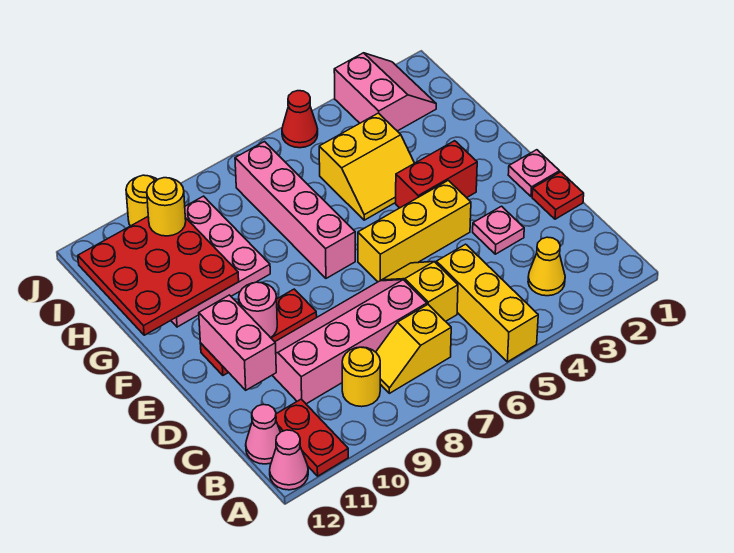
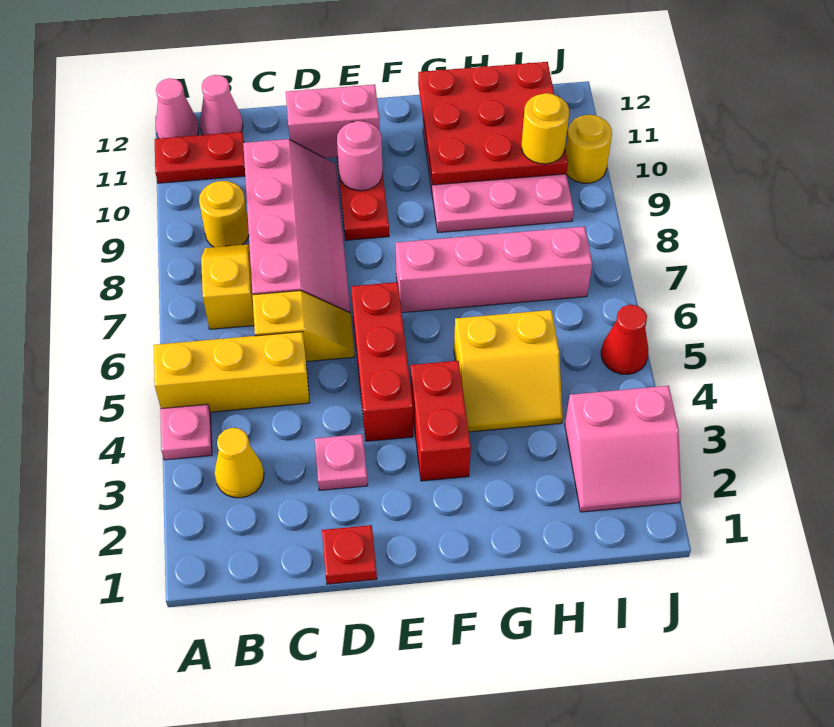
pink plate E1 level 1 -> pink plate A4 level 1
yellow brick E4:E6 level 1 -> red brick E4:E6 level 1
yellow slope G4:H5 level 1 top H -> yellow slope G4:H5 level 1 top 5

